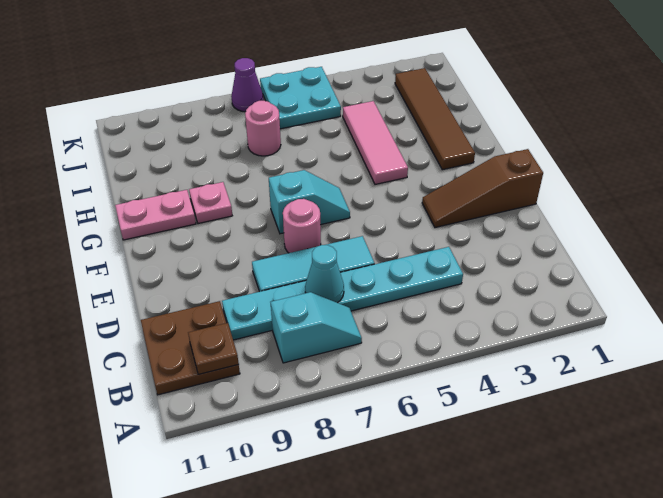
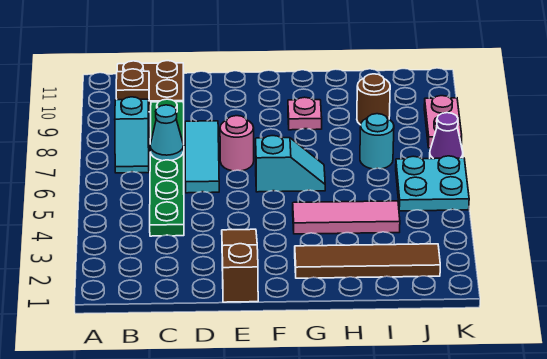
cyan plate C4:C9 level 1 -> green plate C4:C9 level 1
cyan slope F6:F7 level 1 top 7 -> cyan slope F6:G6 level 1 top F
pink plate G10:G11 level 1 -> pink plate K8:K9 level 1
pink round brick I7 level 1 -> cyan round brick I7 level 1
none -> brown round brick I9 level 1

